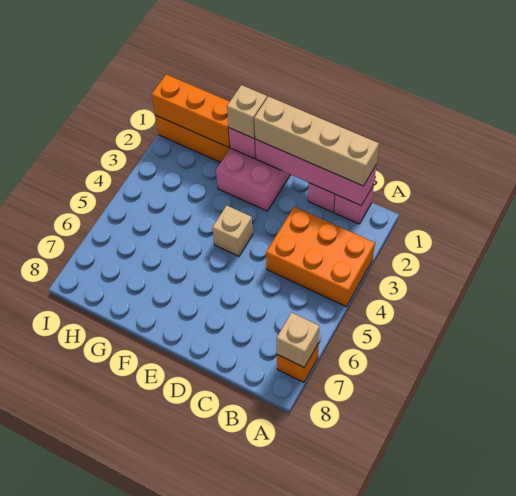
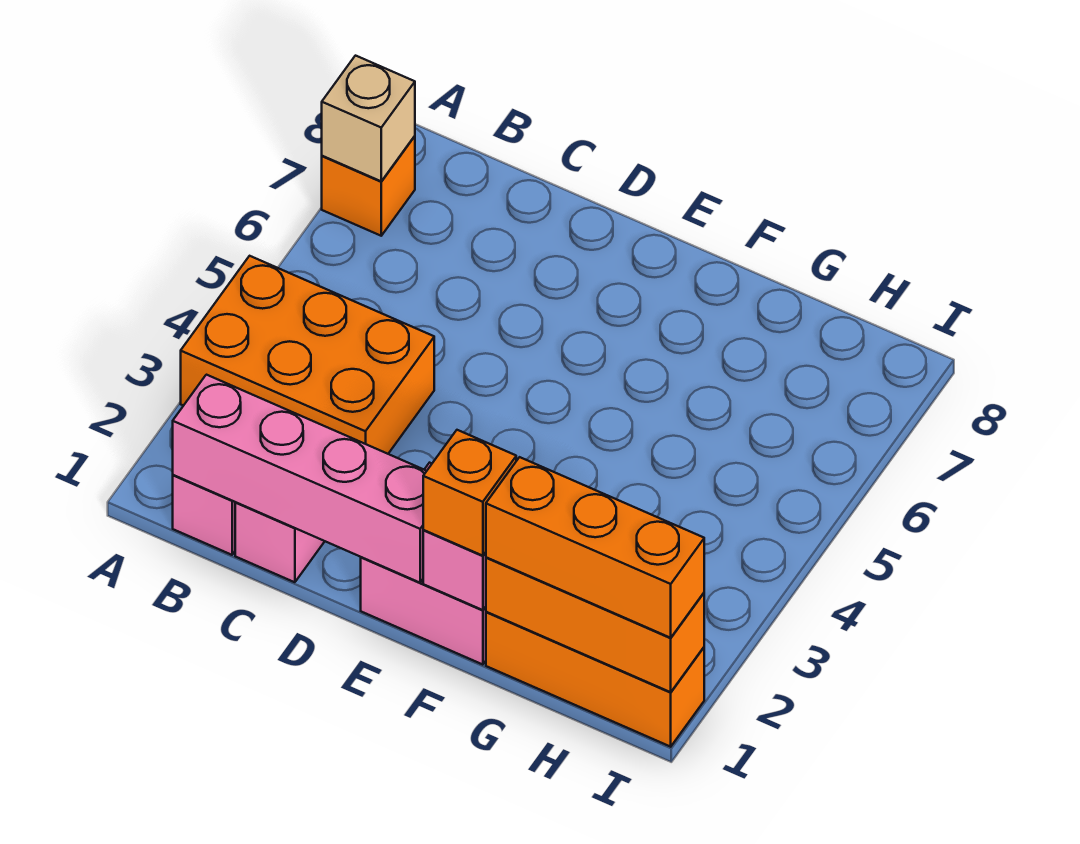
tan brick B1:E1 level 3 -> none
tan brick E4 level 1 -> none
tan brick F1 level 3 -> orange brick F1 level 3
none -> orange brick G1:I1 level 3

